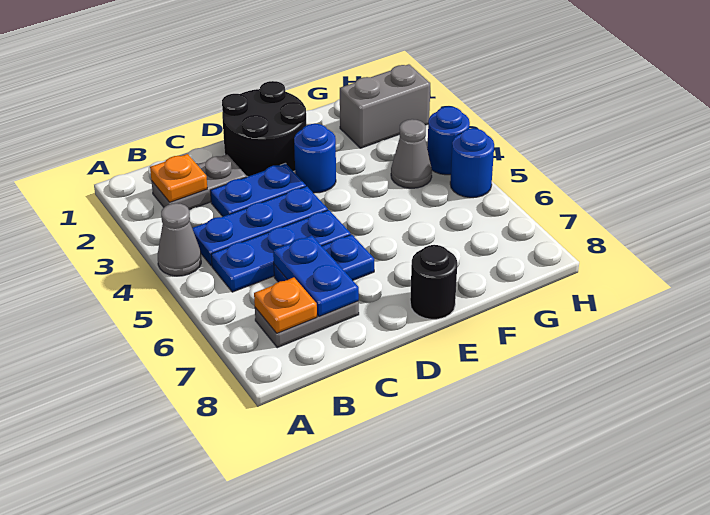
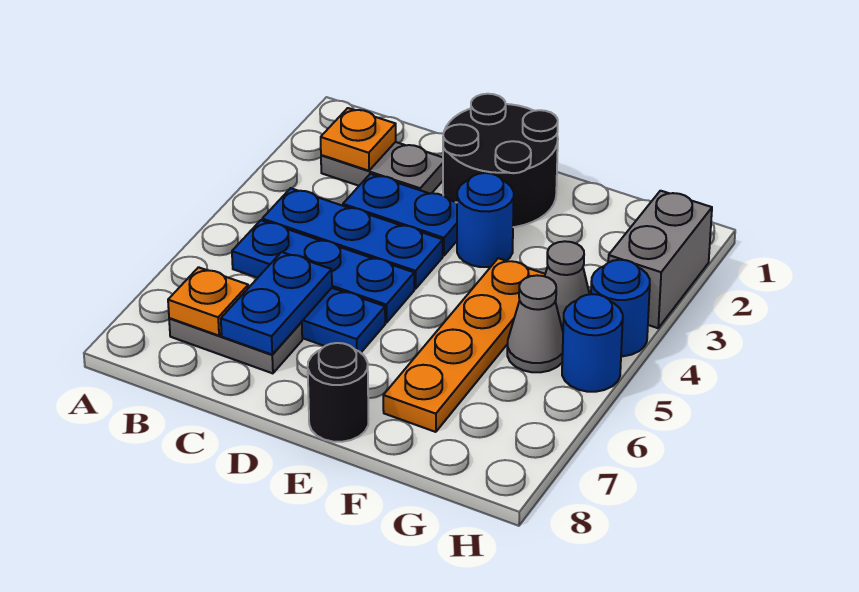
grey cone A4 level 1 -> grey cone G5 level 1
none -> orange plate F4:F7 level 1
grey brick G2:H2 level 1 -> grey brick H2:H3 level 1

